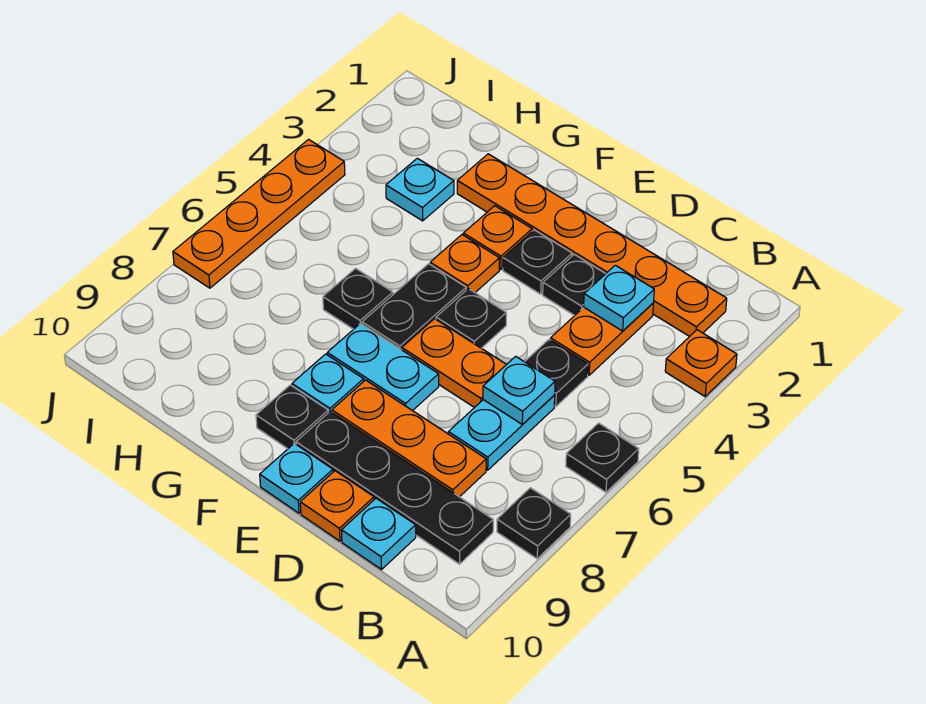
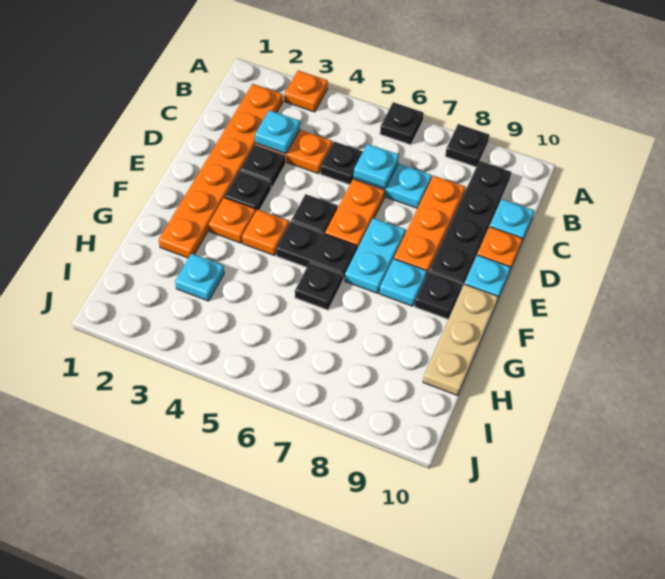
none -> tan plate F10:H10 level 1
orange plate J4:J7 level 1 -> none

